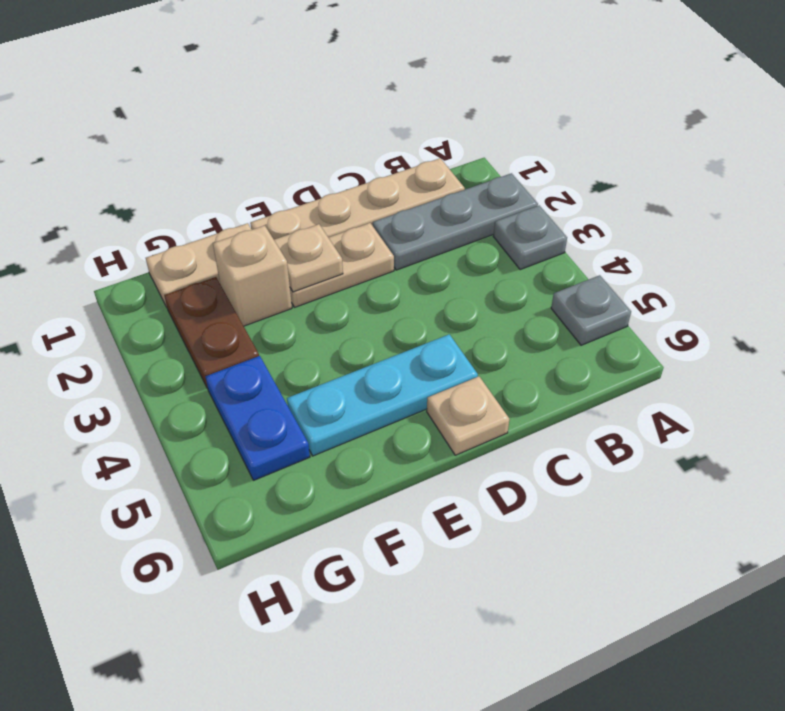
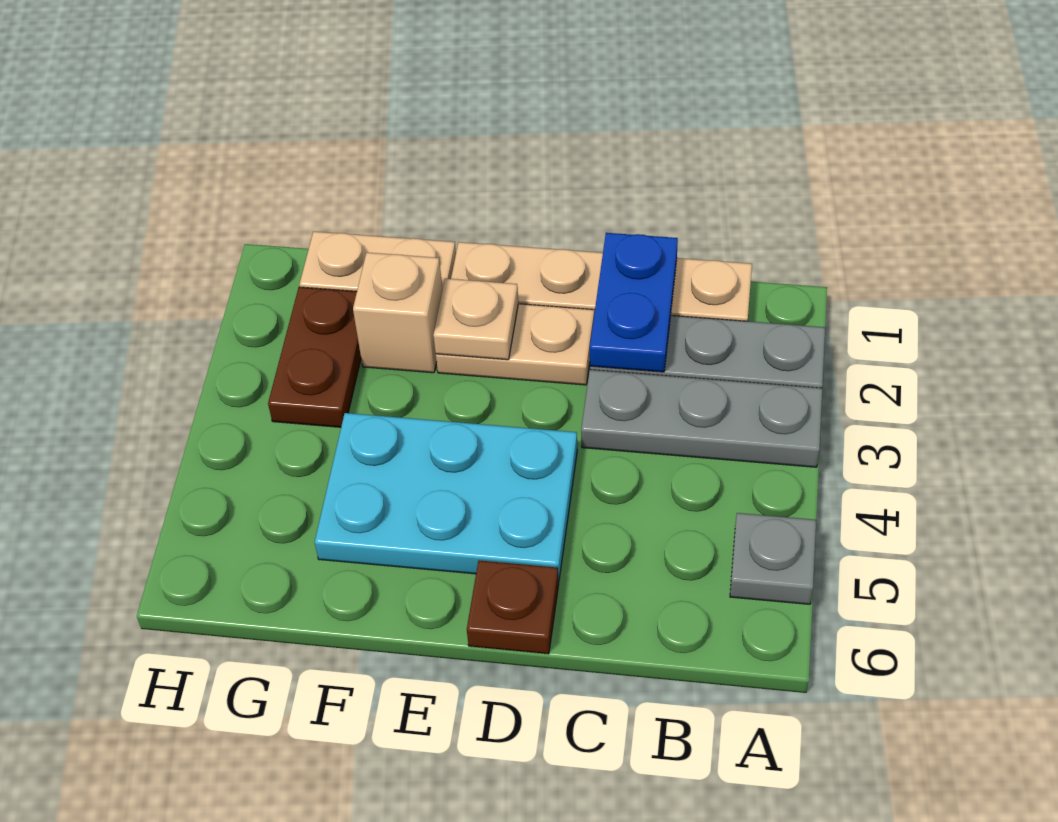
grey plate A3 level 1 -> grey plate A3:C3 level 1
cyan plate D5:F5 level 1 -> cyan plate D4:F5 level 1
tan plate D6 level 1 -> brown plate D6 level 1
blue plate G4:G5 level 1 -> blue plate C1:C2 level 2

